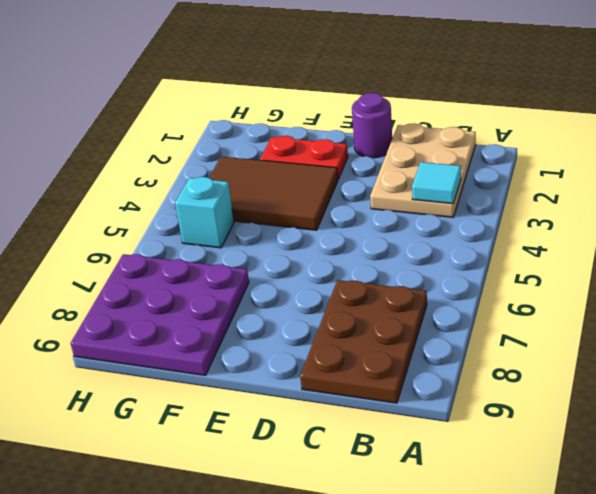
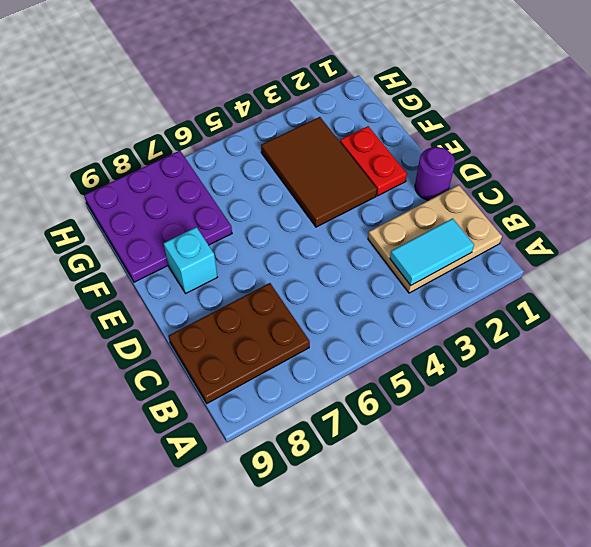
cyan tile B3 level 2 -> cyan tile B2:B3 level 2
cyan brick G5 level 1 -> cyan brick E8 level 1

